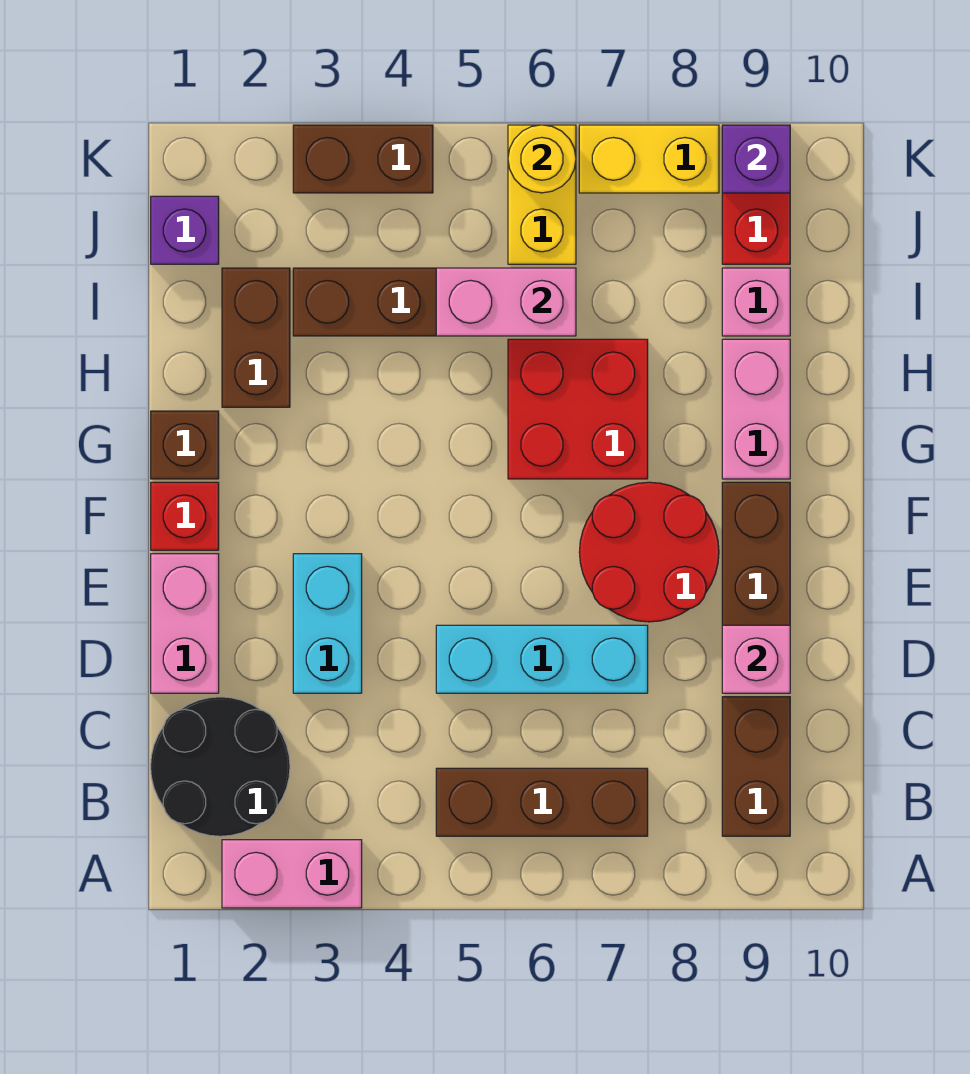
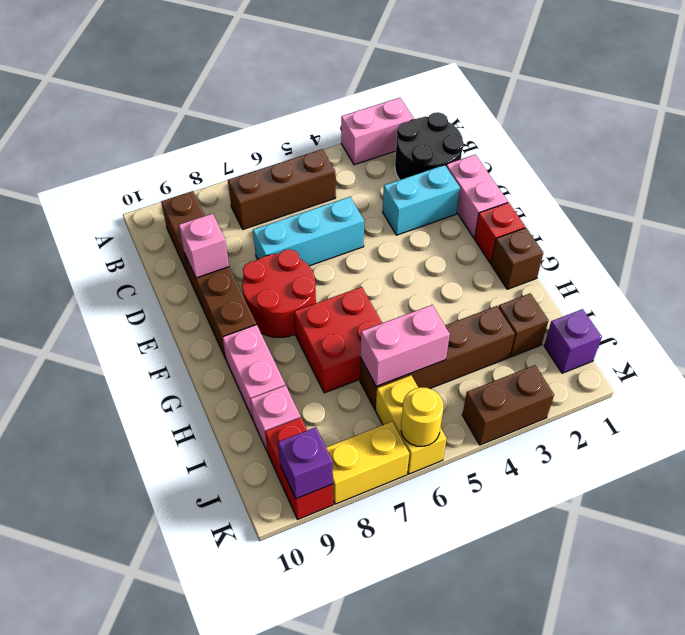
cyan brick D3:E3 level 1 -> cyan brick D2:D3 level 1
brown brick H2:I2 level 1 -> brown brick I2 level 1

